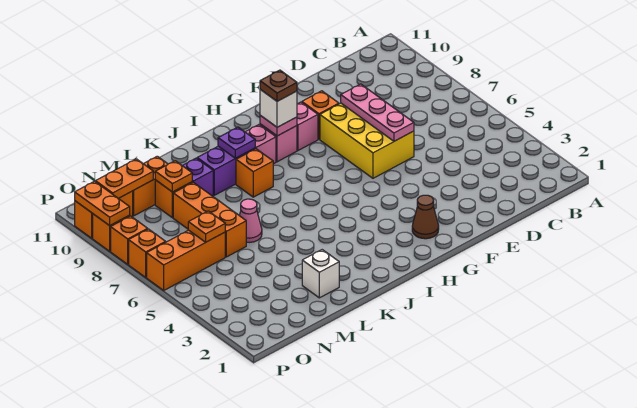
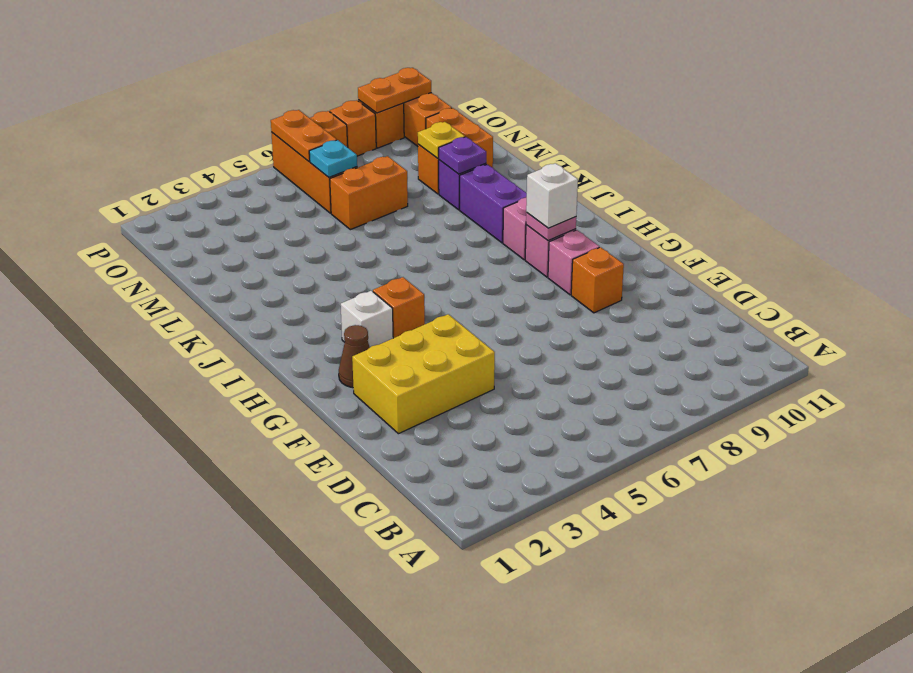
yellow brick E6:F8 level 1 -> yellow brick E2:F4 level 1
pink plate E6:E8 level 2 -> none
brown plate H9 level 4 -> none
orange brick J8 level 1 -> orange brick H4 level 1
purple plate J9 level 2 -> purple plate L9 level 2
white brick L2 level 1 -> white brick H3 level 1
pink cone L6 level 1 -> none
orange brick M6:M8 level 1 -> orange brick M6:M7 level 1
orange plate M9 level 2 -> yellow plate M9 level 2
orange plate N6 level 2 -> cyan plate N6 level 2
orange plate N10:O10 level 2 -> orange plate O6:P6 level 2

